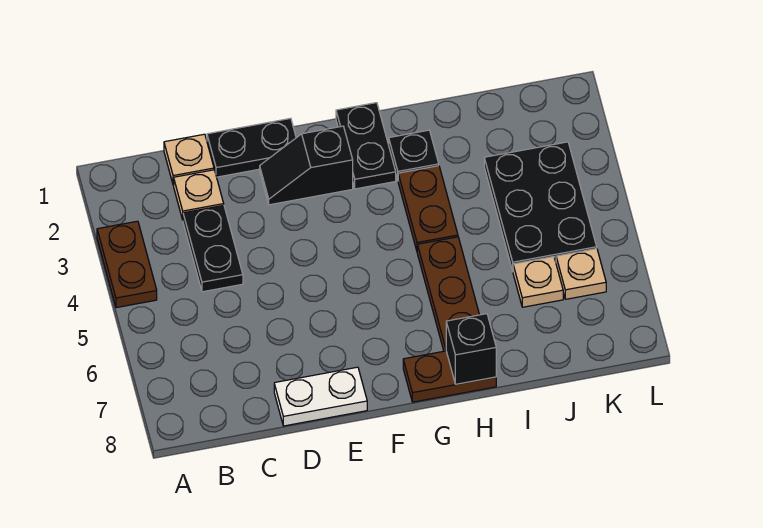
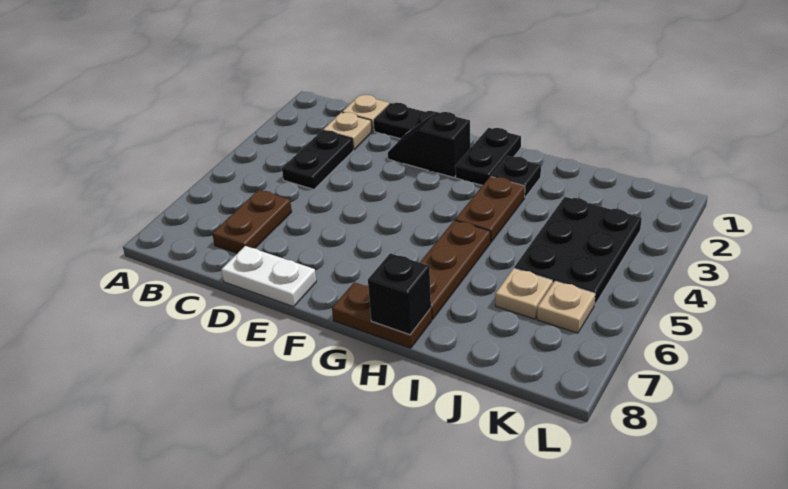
brown plate A3:A4 level 1 -> brown plate C6:C7 level 1

